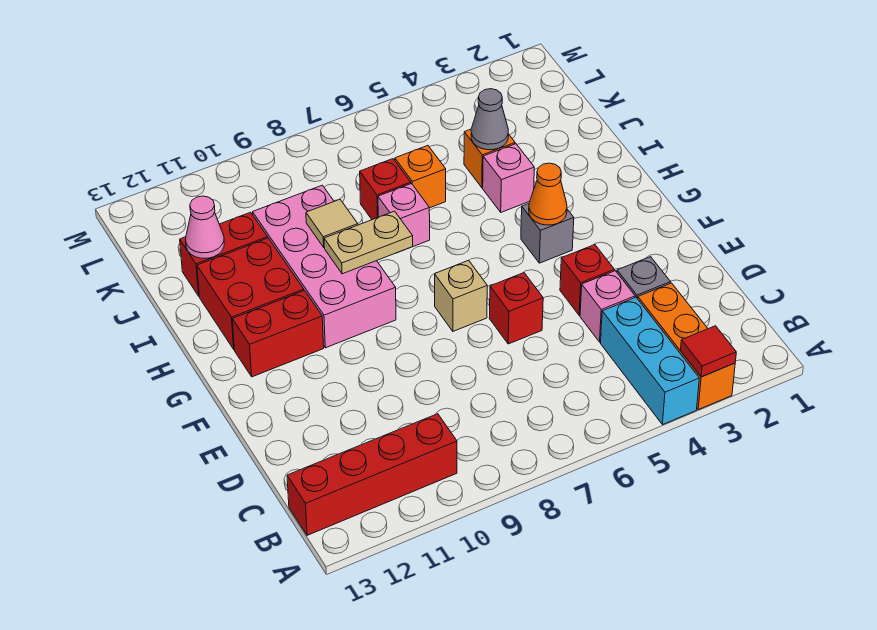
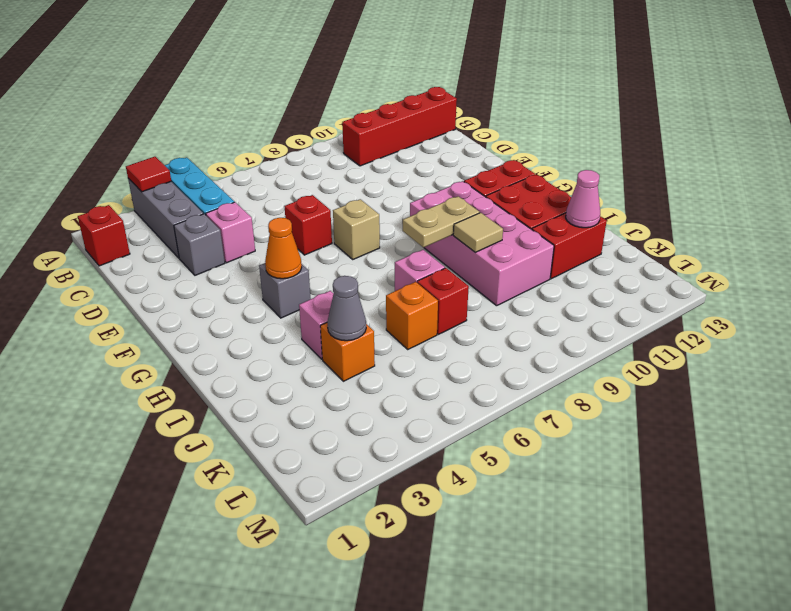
orange brick A3:C3 level 1 -> grey brick A3:C3 level 1
red brick E4 level 1 -> red brick B1 level 1

